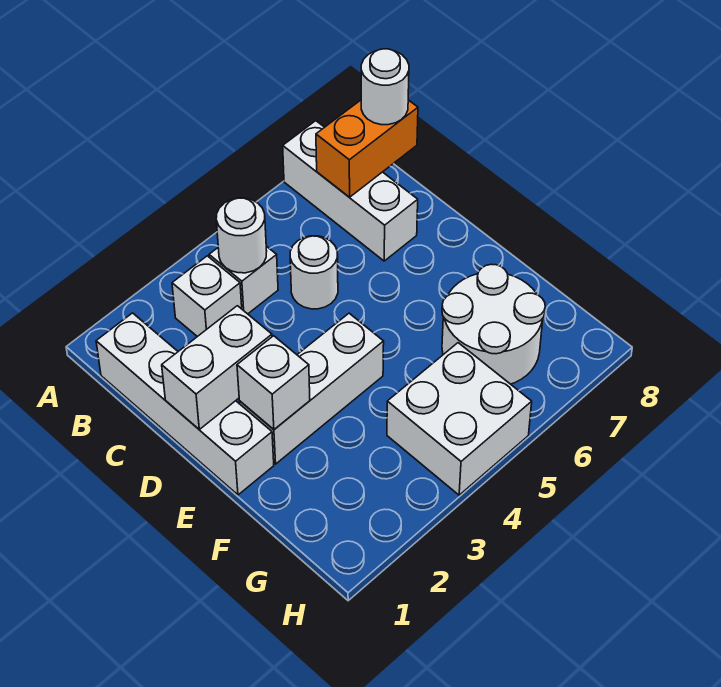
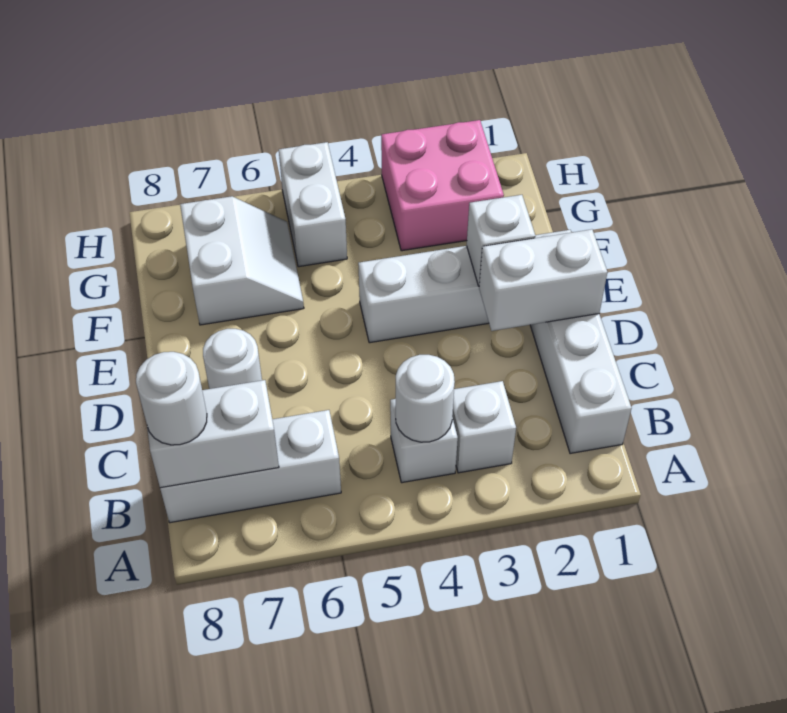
white brick A7:C7 level 1 -> white brick B6:B8 level 1
orange brick B7:B8 level 2 -> white brick B7:B8 level 2
white round brick C5 level 1 -> white round brick D7 level 1
white round brick F6:G7 level 1 -> white slope F6:G7 level 1 top 7
none -> pink brick G2:H3 level 1
white brick G4:H5 level 1 -> white brick G5:H5 level 1

